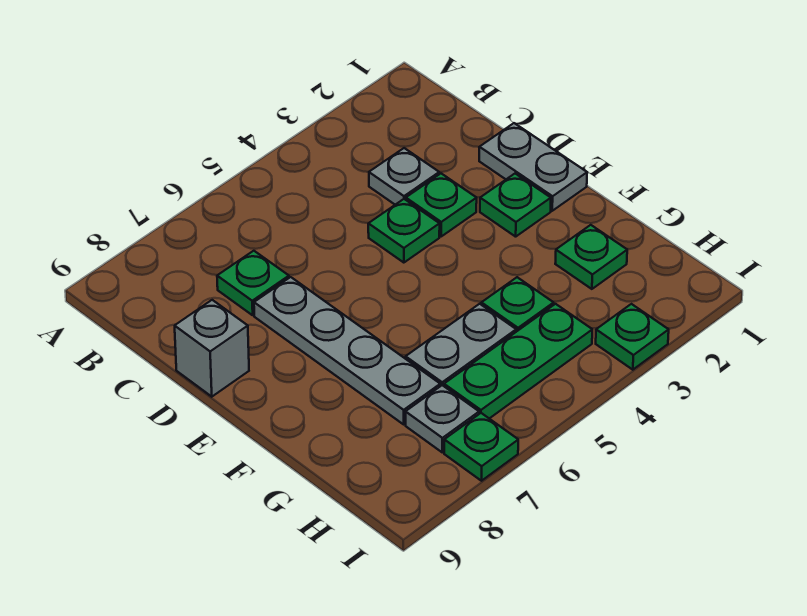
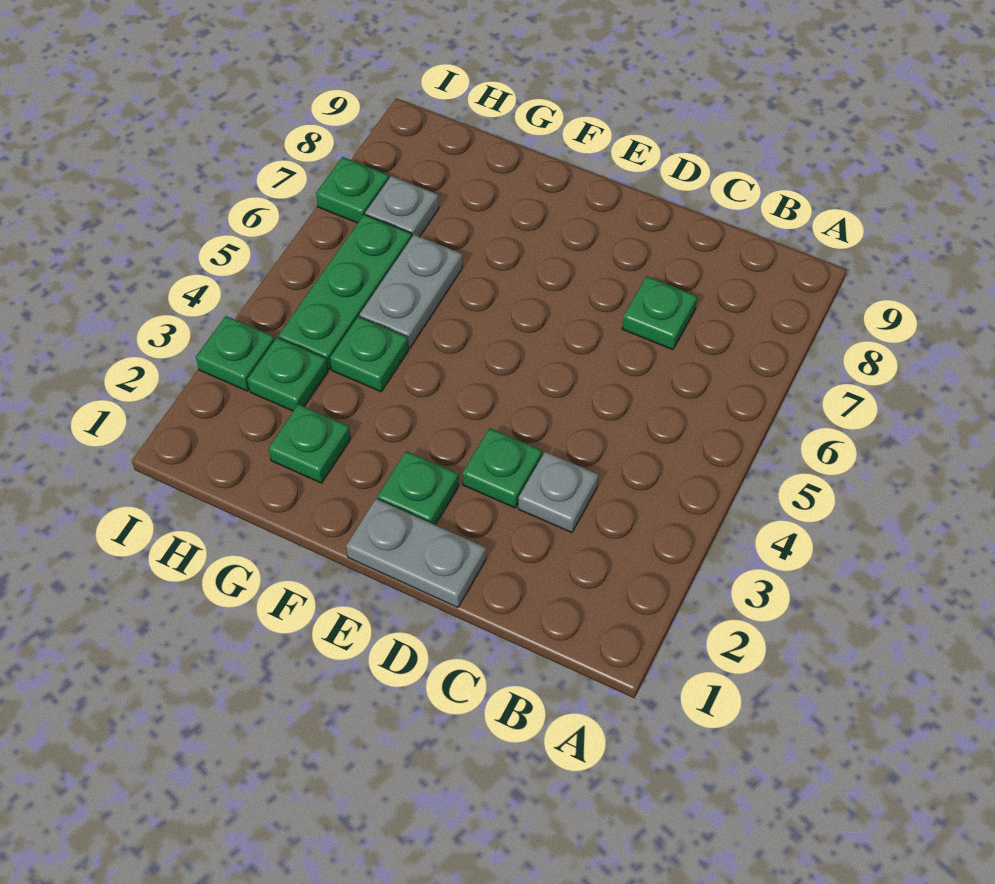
green plate D4 level 1 -> green plate H3 level 1
grey plate D7:G7 level 1 -> none
grey brick D9 level 1 -> none

